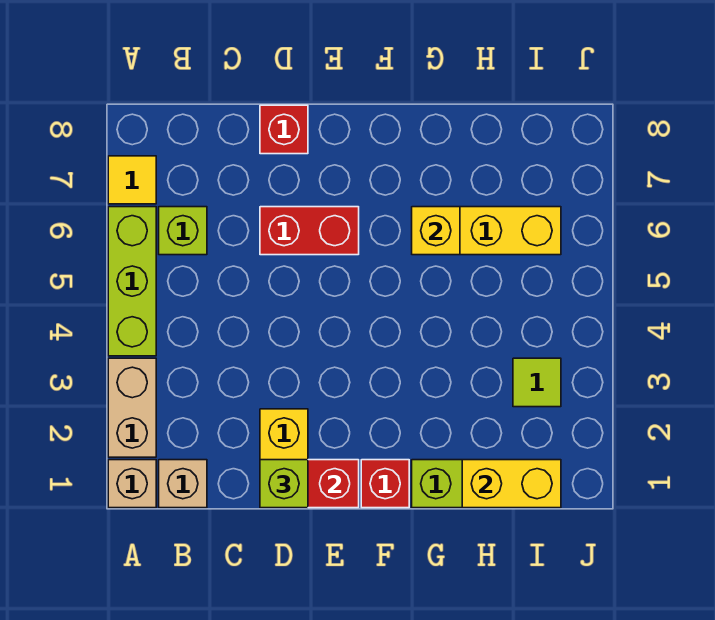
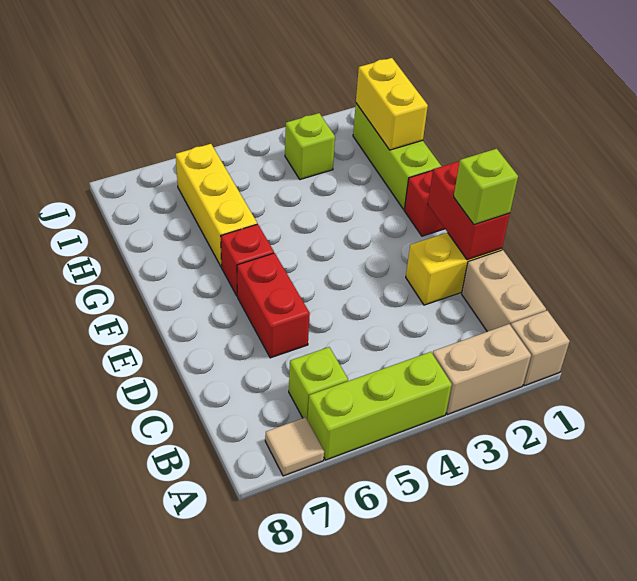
yellow tile A7 level 1 -> tan tile A7 level 1
tan brick B1 level 1 -> tan brick B1:C1 level 1
red brick D8 level 1 -> red brick F6 level 1
yellow brick G6 level 2 -> none
lime tile I3 level 1 -> lime brick I3 level 1

